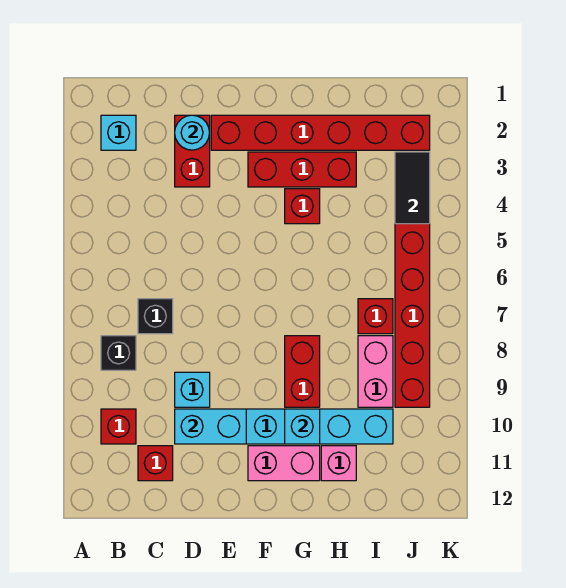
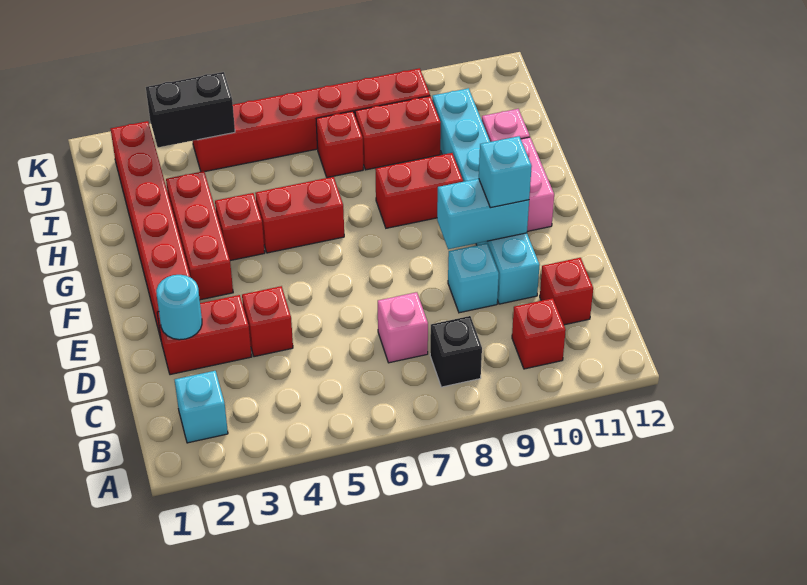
black brick C7 level 1 -> pink brick C7 level 1
none -> red brick D4 level 1
cyan brick D10:E10 level 2 -> cyan brick E9:E10 level 2
none -> red brick G5:G6 level 1
cyan brick G10 level 2 -> cyan brick E10 level 3
pink brick I8:I9 level 1 -> red brick I8:I9 level 1
black tile J3:J4 level 2 -> black brick J3:J4 level 2

